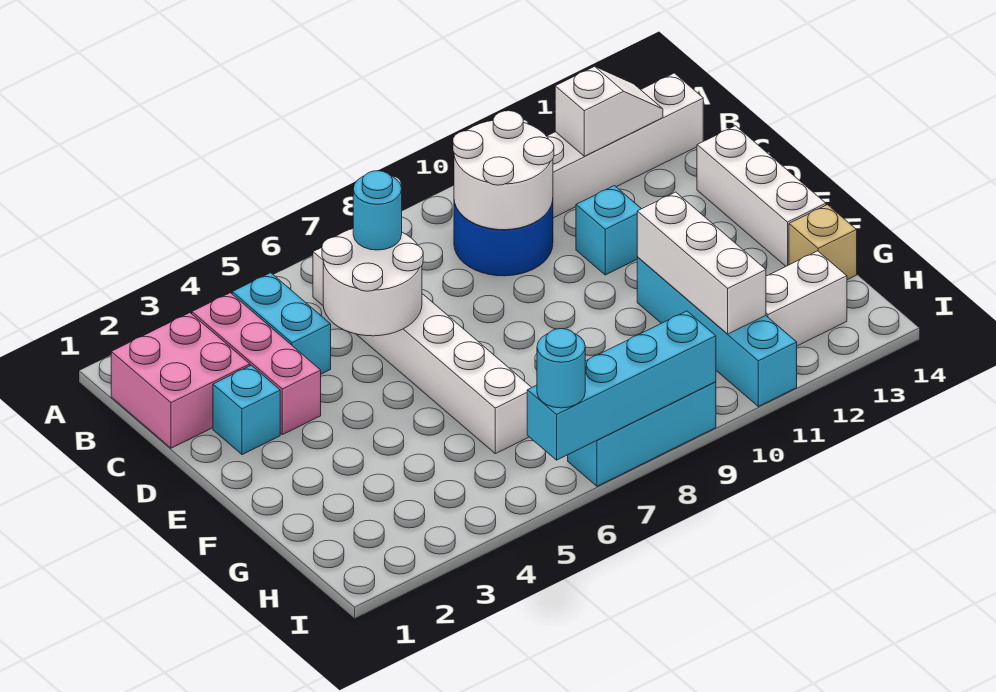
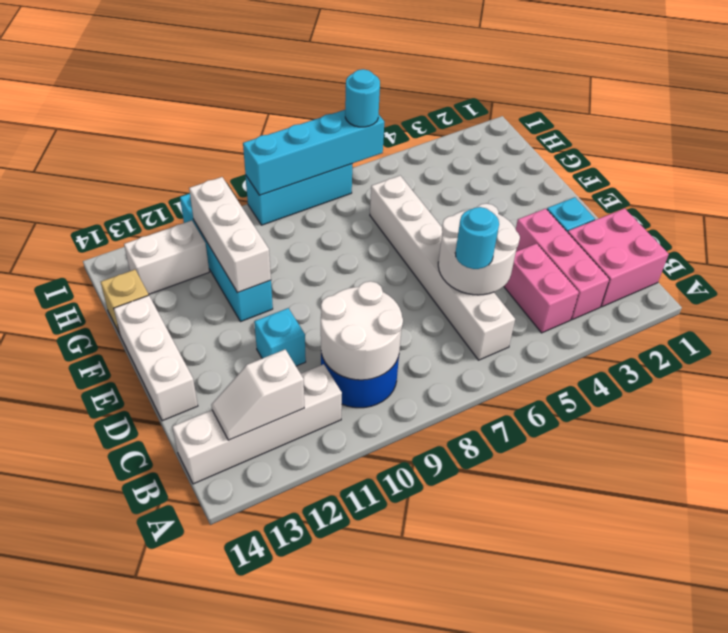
cyan brick B4:C4 level 1 -> pink brick B4:C4 level 1

